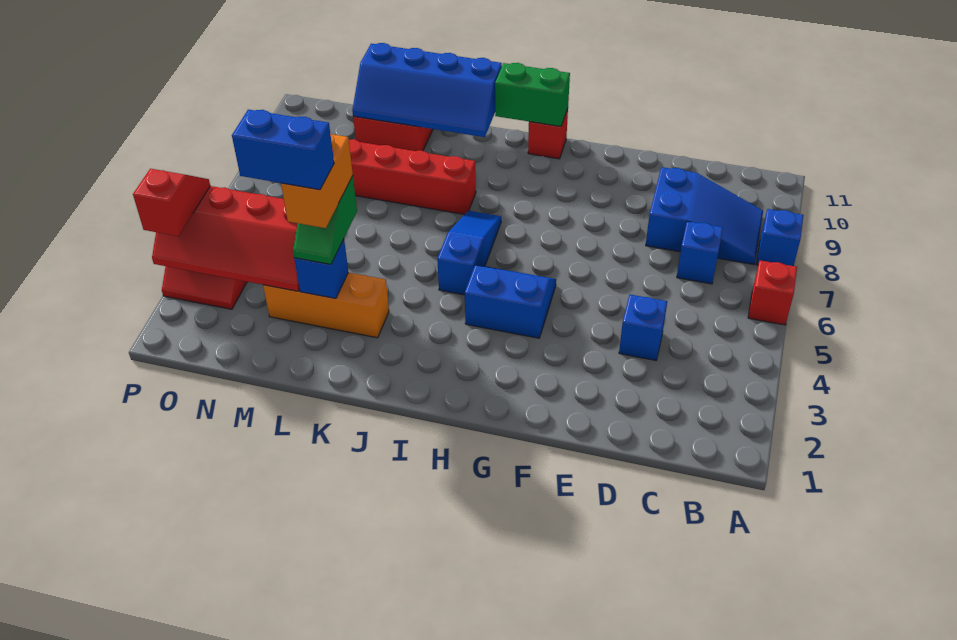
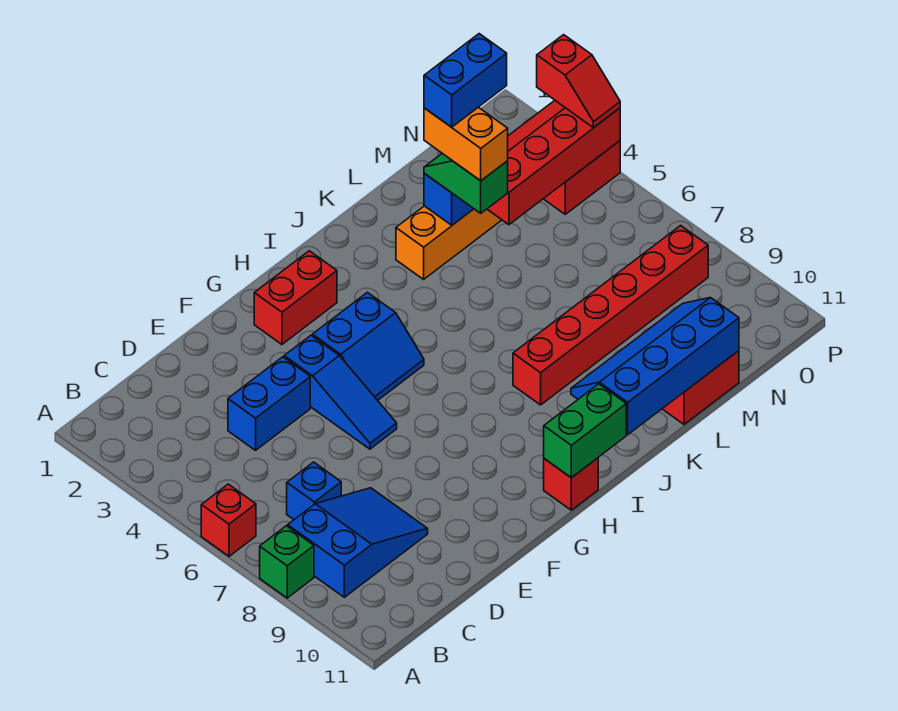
blue brick A8 level 1 -> green brick A8 level 1
blue slope B8:D9 level 1 top D -> blue slope B8:D9 level 1 top B
blue brick D4 level 1 -> blue brick D4:E4 level 1
none -> red brick G2:H2 level 1
blue slope I5:I7 level 1 top 5 -> blue slope F4:F6 level 1 top 4

